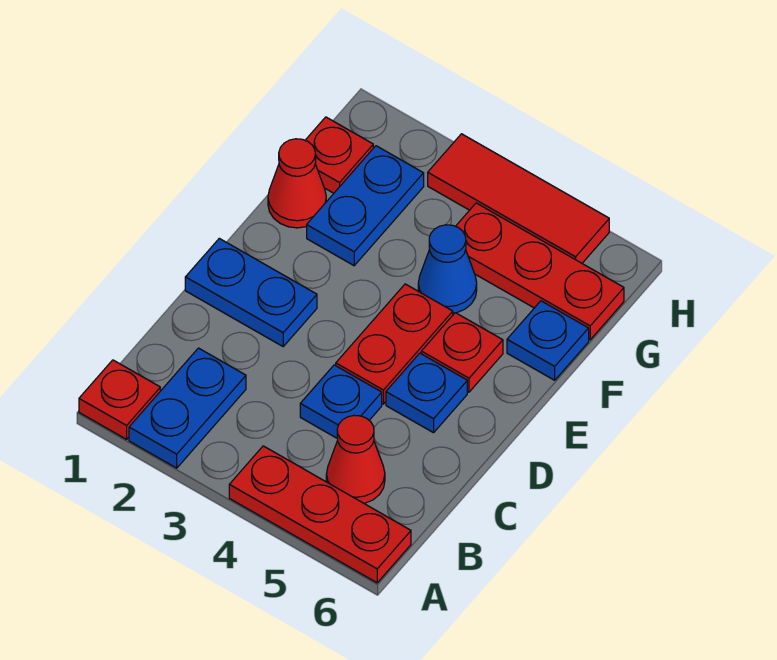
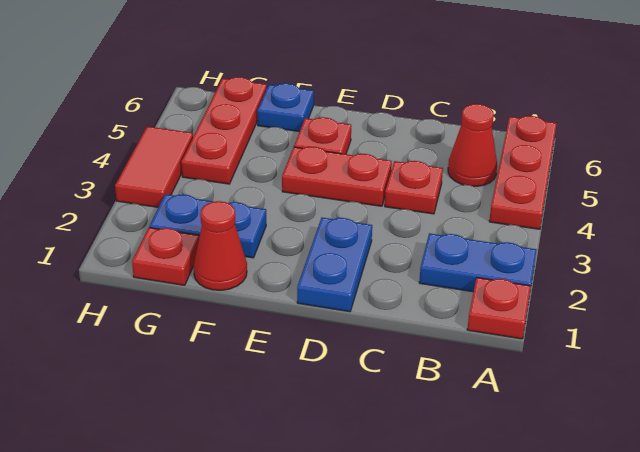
blue plate C4 level 1 -> red plate C4 level 1
blue plate D5 level 1 -> none
blue cone F4 level 1 -> none
red tile H3:H5 level 1 -> red tile H3:H4 level 1

